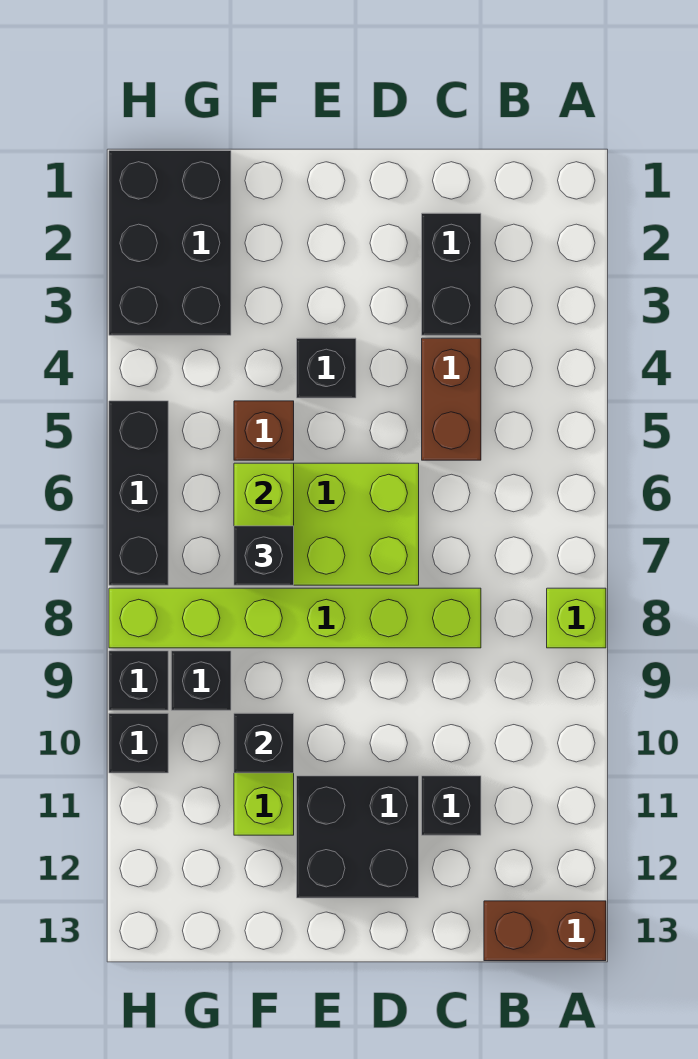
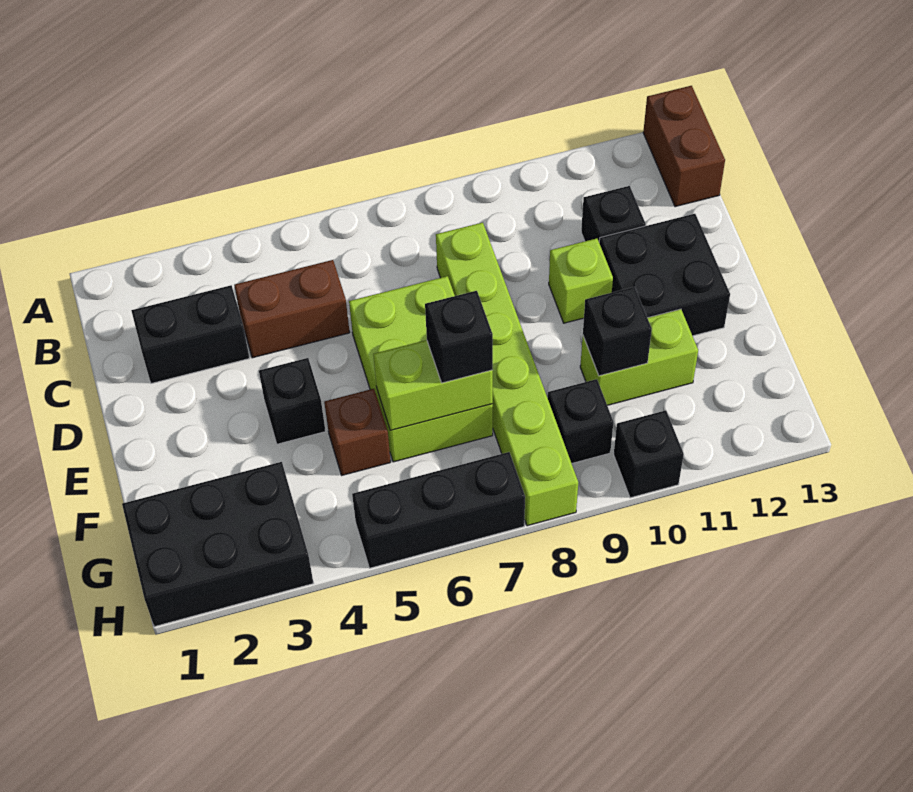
lime brick A8 level 1 -> lime brick D10 level 1
black brick H9 level 1 -> none

